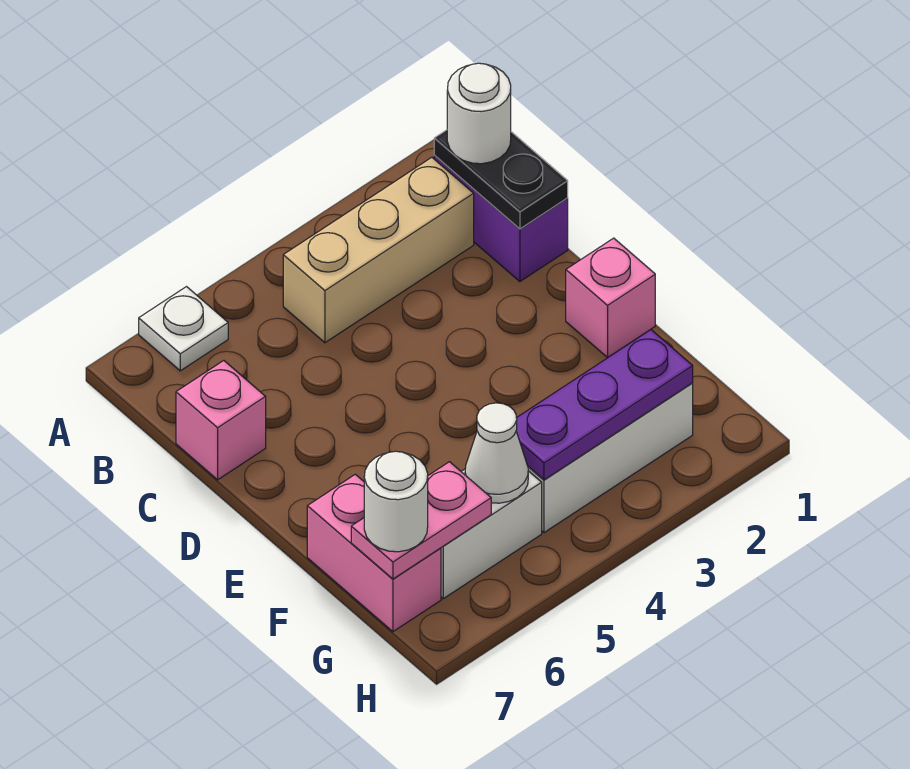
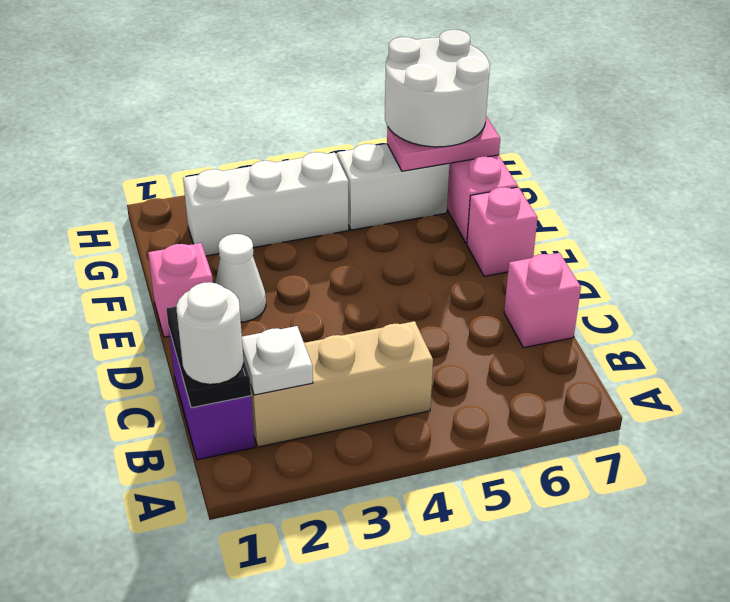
white plate A6 level 1 -> white plate B2 level 2
none -> pink brick E7 level 1
purple plate G2:G4 level 2 -> none
white cone G5 level 2 -> white cone E2 level 1
white round brick G7 level 3 -> white round brick G6:H7 level 3

